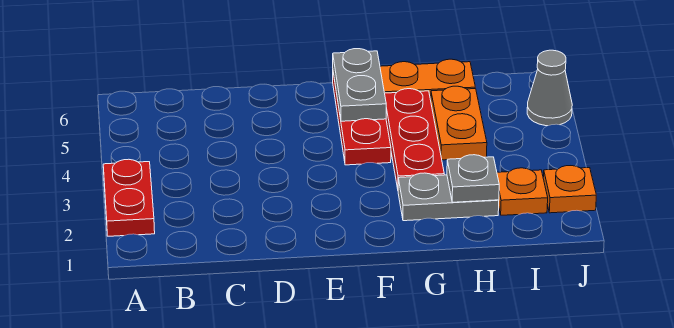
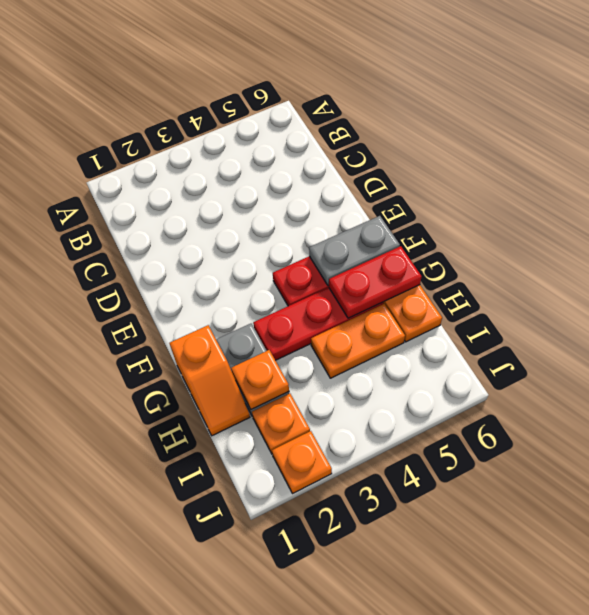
red plate A2:A3 level 1 -> red plate G5:G6 level 2
none -> orange slope G1:H1 level 1 top G
grey plate H2 level 2 -> orange plate H2 level 2
grey cone J5 level 1 -> none

